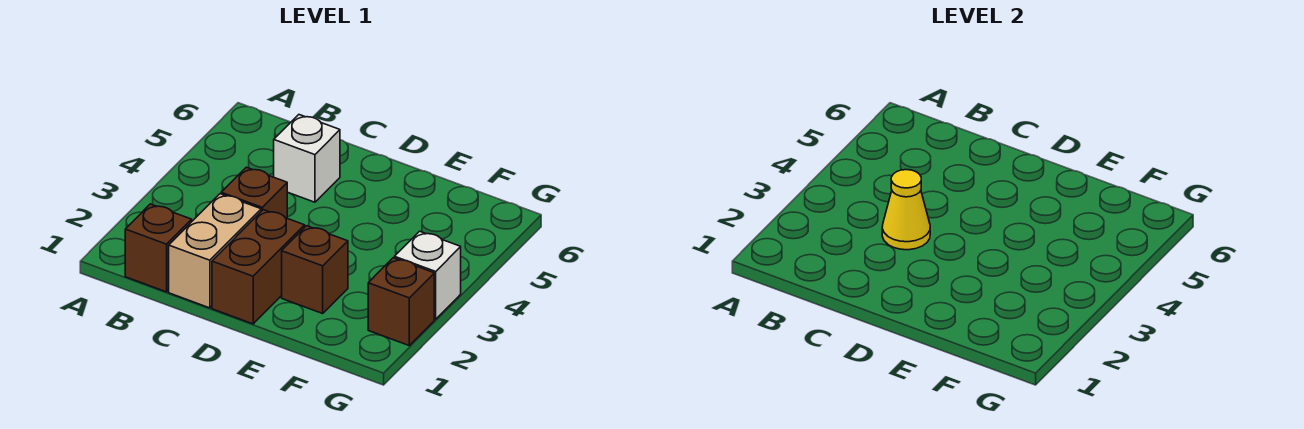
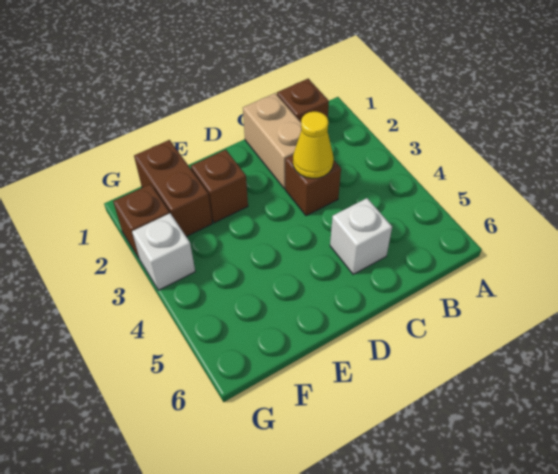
brown brick D1:D2 level 1 -> brown brick F1:F2 level 1

